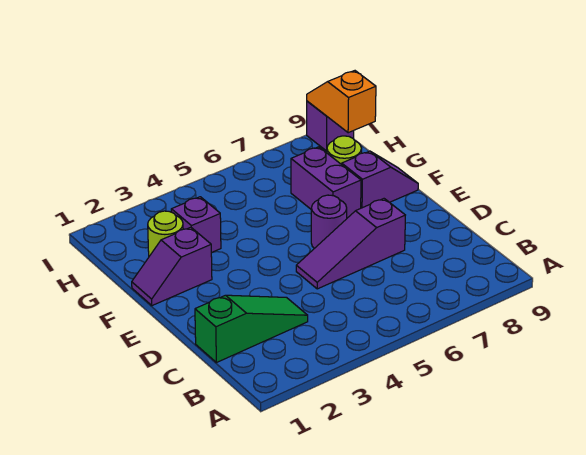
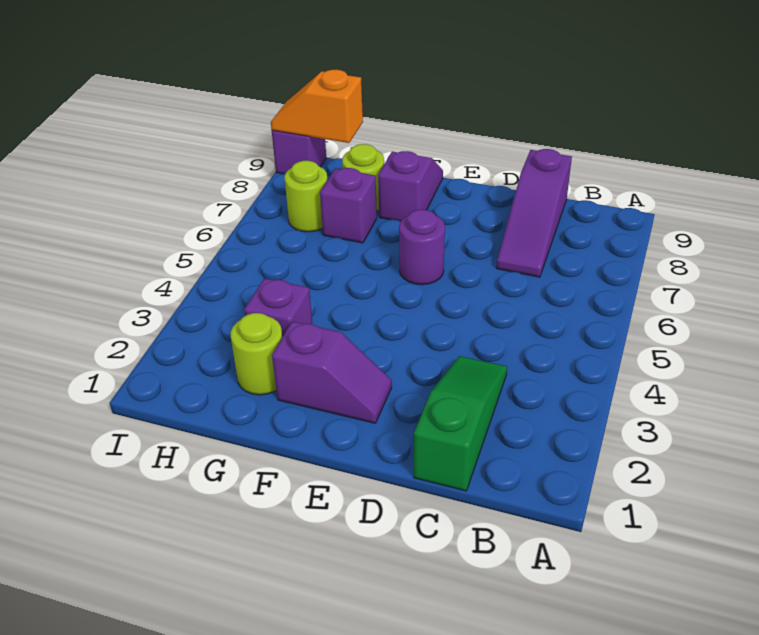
purple slope D5:D7 level 1 top 7 -> purple slope C7:C9 level 1 top 9
purple slope F1:F2 level 1 top 2 -> purple slope E2:F2 level 1 top F
purple brick F7:G7 level 1 -> purple brick G7 level 1
none -> lime round brick H7 level 1

